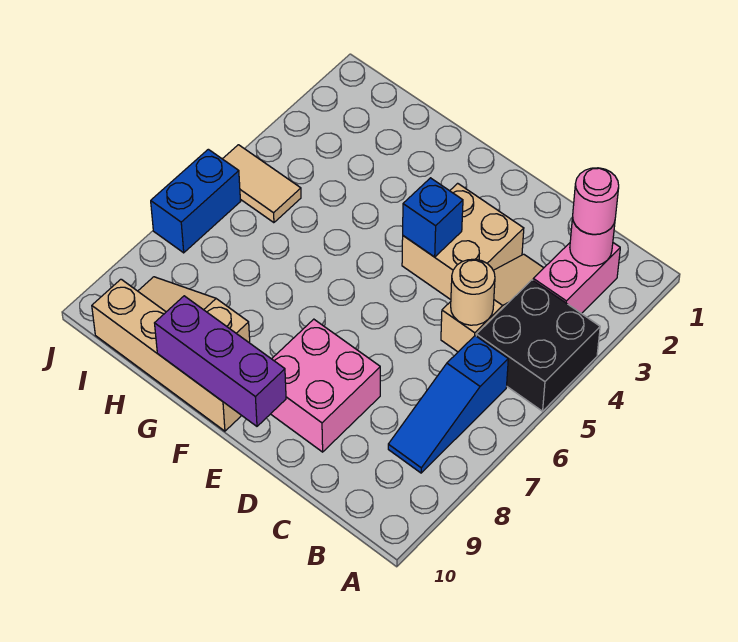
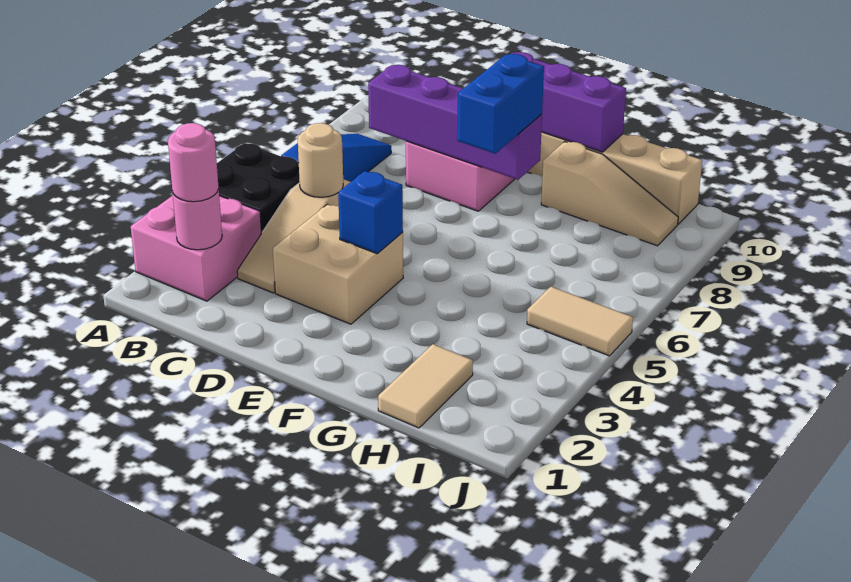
pink brick B2:B3 level 1 -> pink brick A2:B3 level 1
none -> purple brick C8:F8 level 2
none -> tan tile H1:H2 level 1
blue brick J6:J7 level 1 -> blue brick F7:F8 level 3

